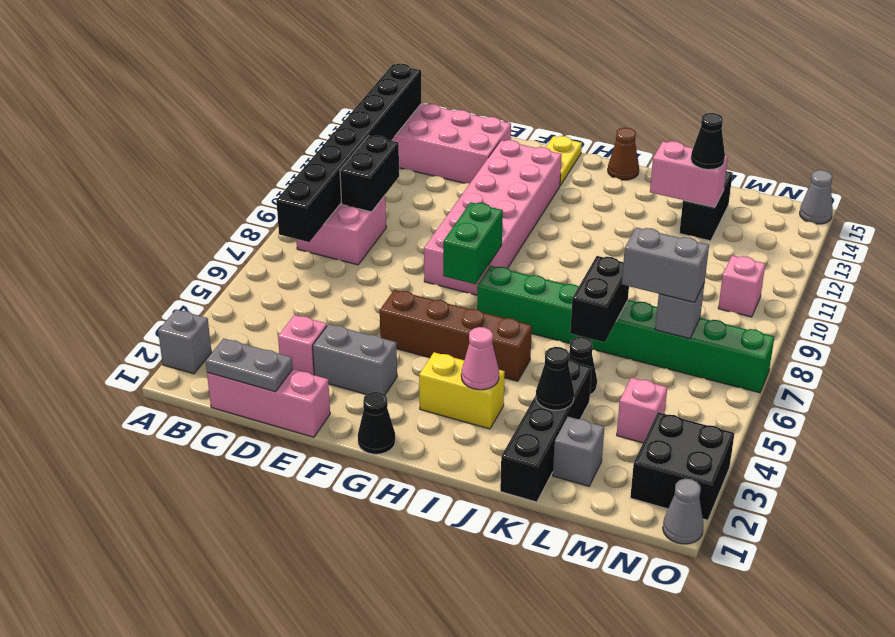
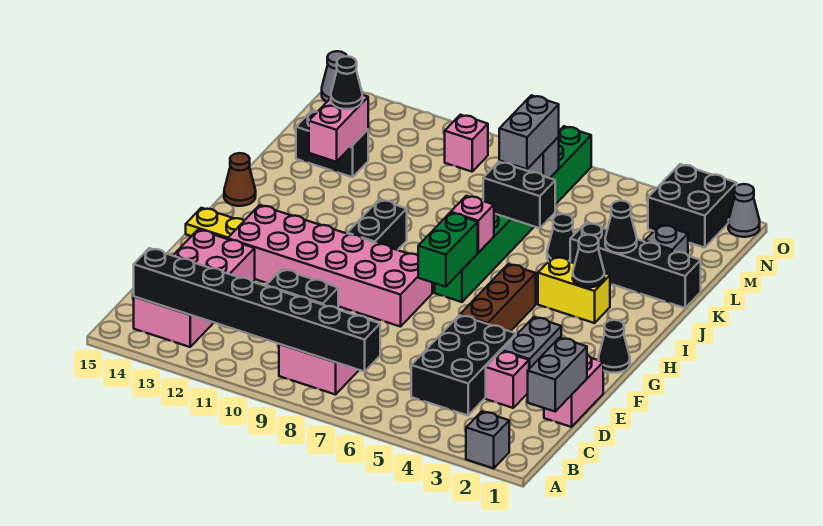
pink brick C1:E1 level 1 -> pink brick D1:E1 level 1
grey plate C1:D1 level 2 -> grey brick C1:D1 level 2
none -> black brick C4:E5 level 1
brown brick F5:I5 level 1 -> brown brick F5:H5 level 1
green brick G7:G8 level 2 -> green brick G7:H7 level 2
yellow brick H3:I3 level 1 -> yellow brick I3:I4 level 1
none -> black brick H10:I10 level 1
pink cone I3 level 2 -> black cone I3 level 2
pink brick M4 level 1 -> pink brick I7 level 2

